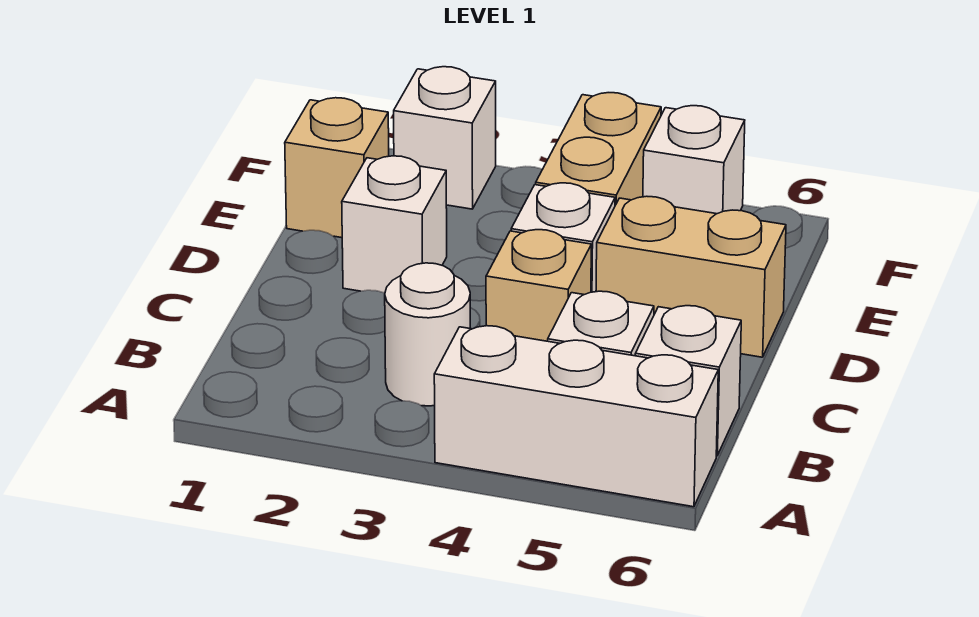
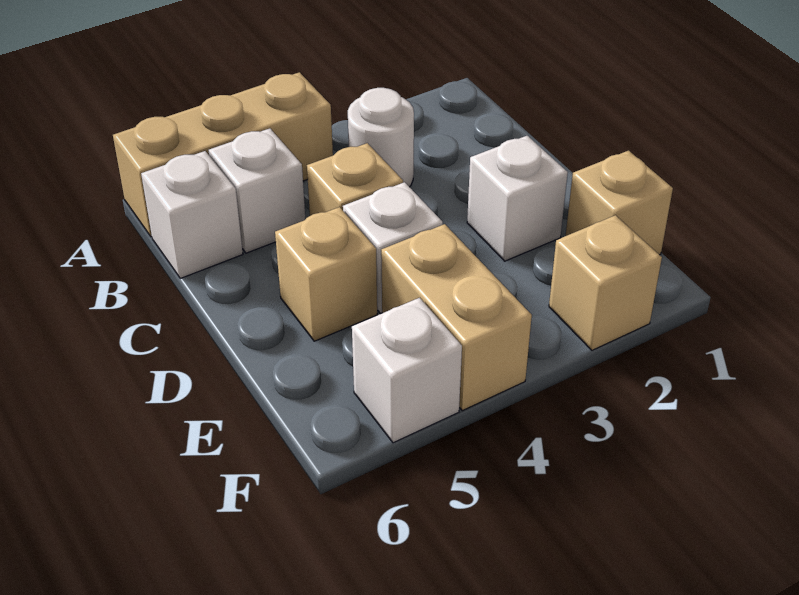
white brick A4:A6 level 1 -> tan brick A4:A6 level 1
tan brick D5:D6 level 1 -> tan brick D5 level 1
white brick F2 level 1 -> tan brick F2 level 1

